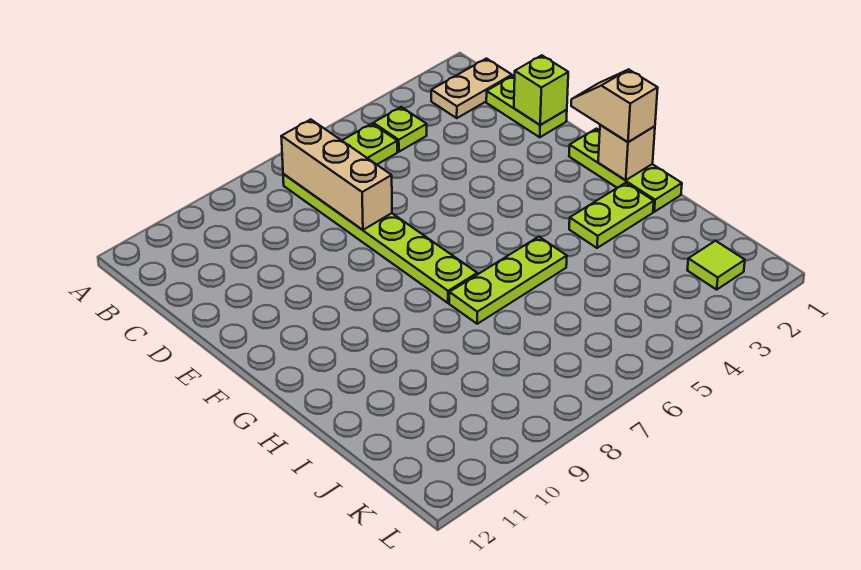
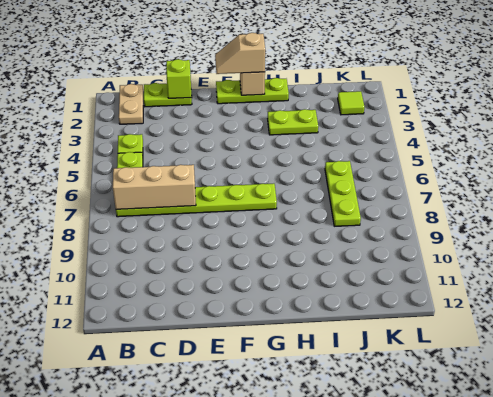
lime plate H2:H3 level 1 -> lime plate H3:I3 level 1
lime plate H5:H7 level 1 -> lime plate J6:J8 level 1

